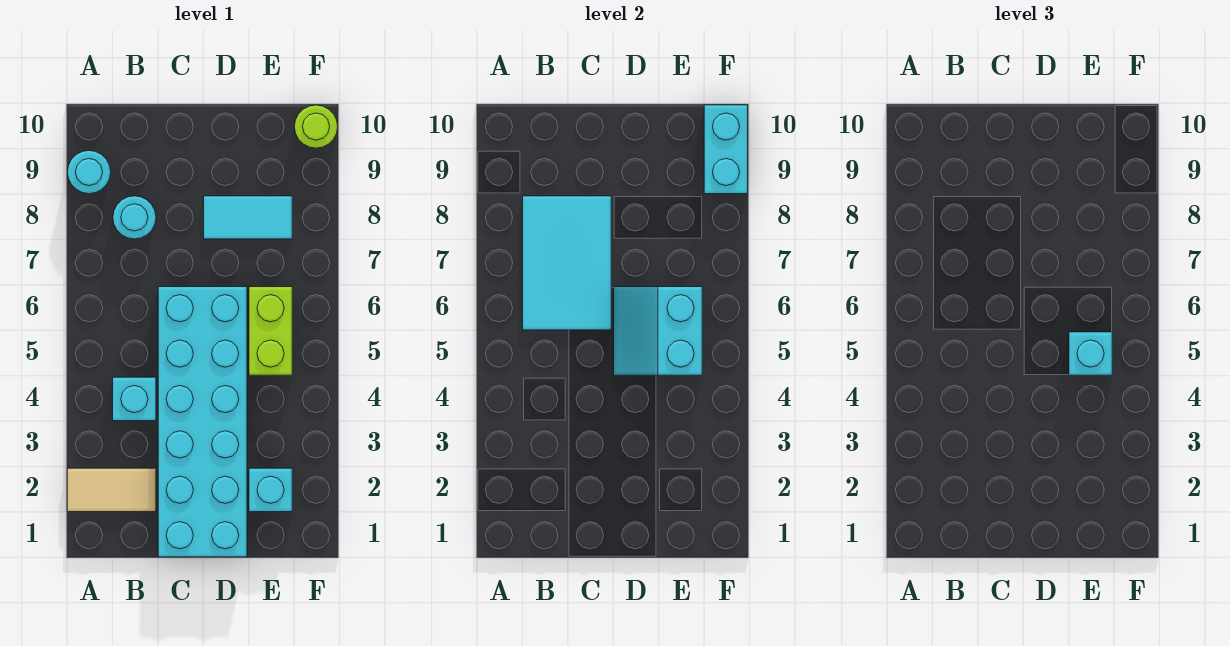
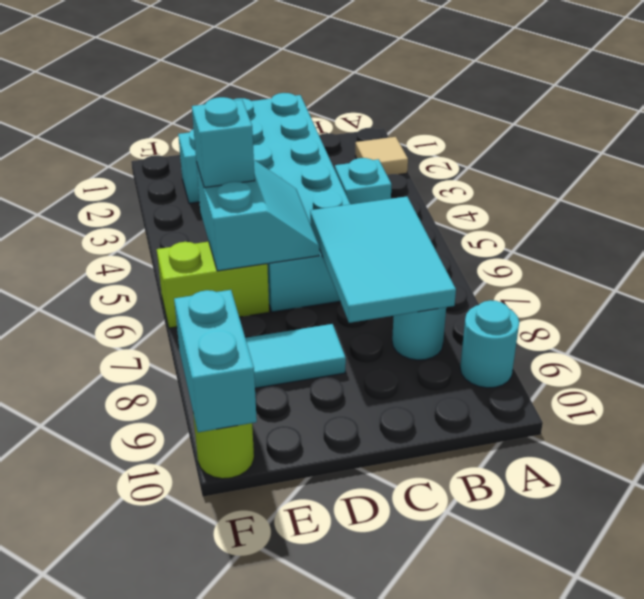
tan tile A2:B2 level 1 -> tan tile A2 level 1
lime brick E5:E6 level 1 -> lime brick E6:F6 level 1

